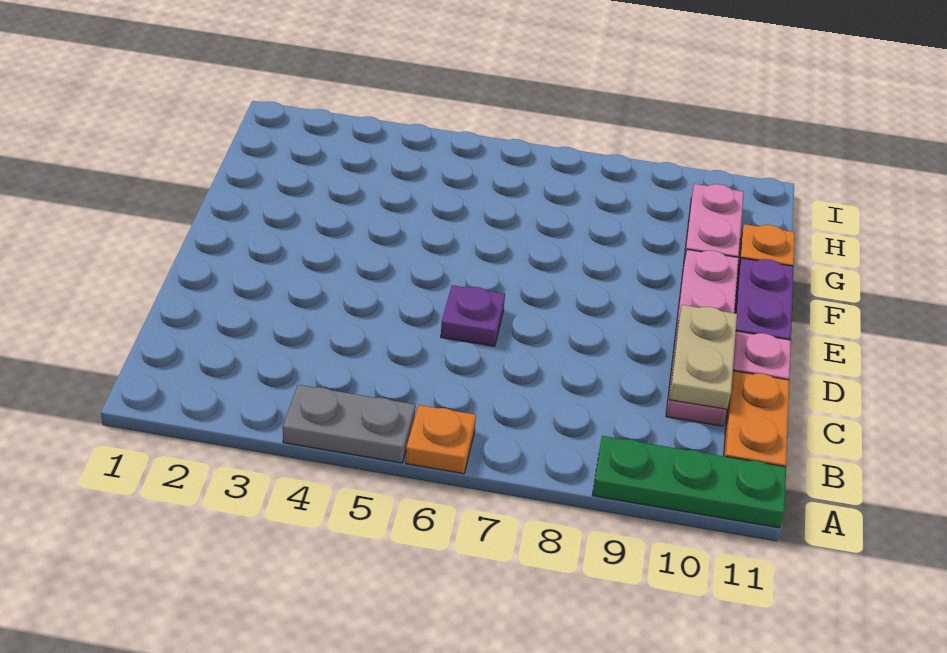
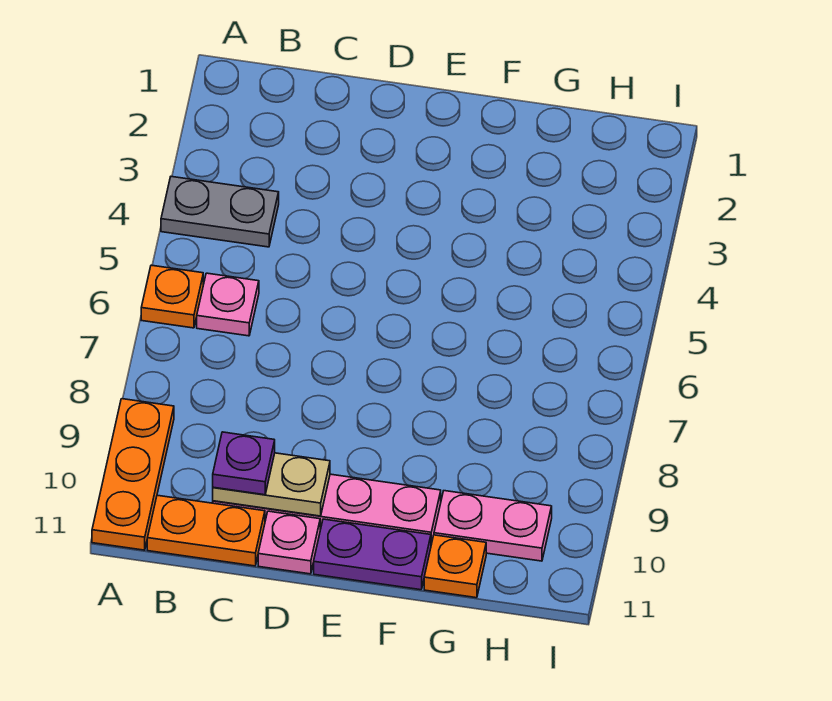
grey plate A4:A5 level 1 -> grey plate A4:B4 level 1
green plate A9:A11 level 1 -> orange plate A9:A11 level 1
none -> pink plate B6 level 1
purple plate D6 level 1 -> purple plate C10 level 3

